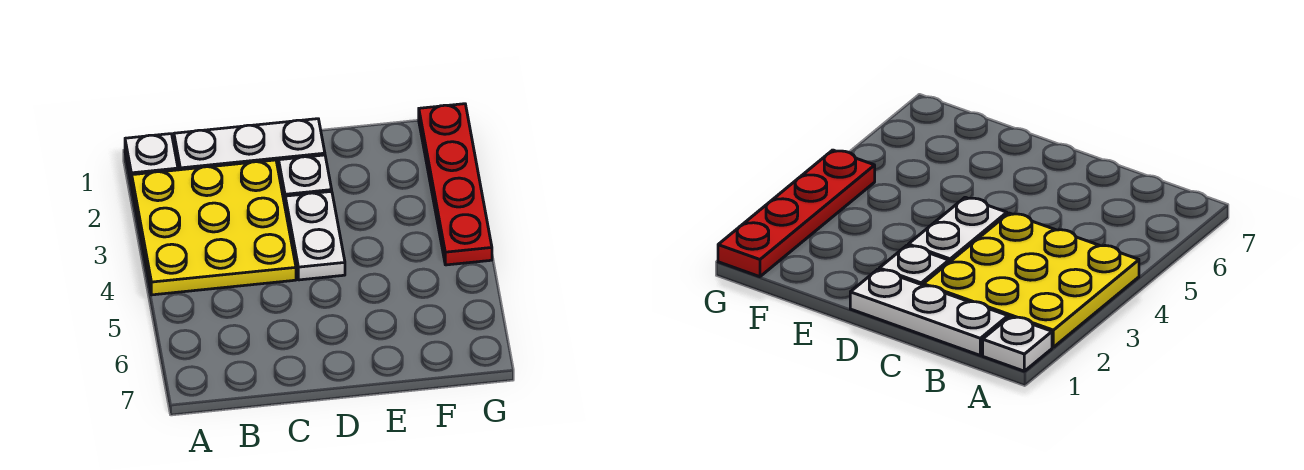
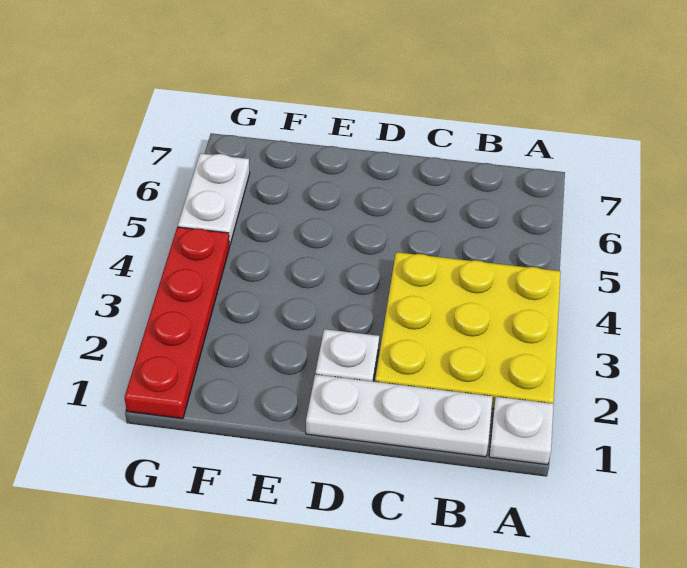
white plate D3:D4 level 1 -> white plate G5:G6 level 1

